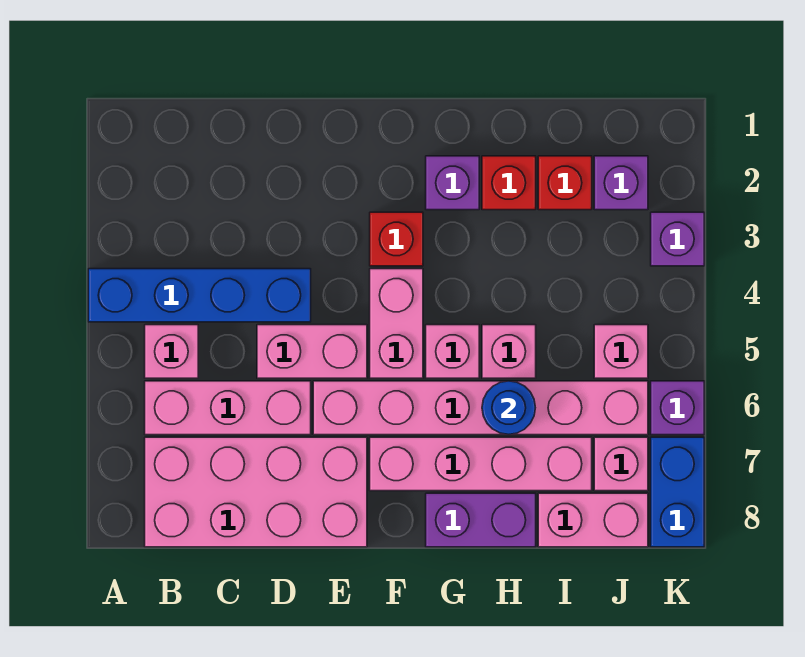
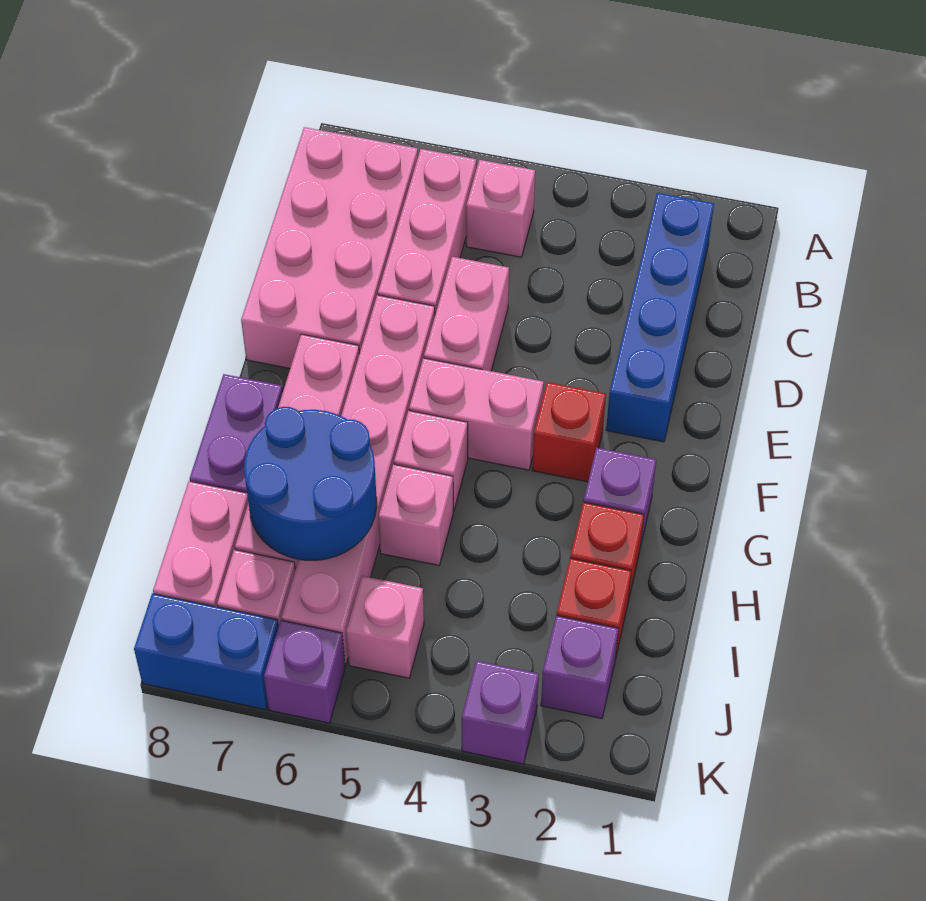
blue brick A4:D4 level 1 -> blue brick B2:E2 level 1
blue round brick H6 level 2 -> blue round brick H6:I7 level 2

